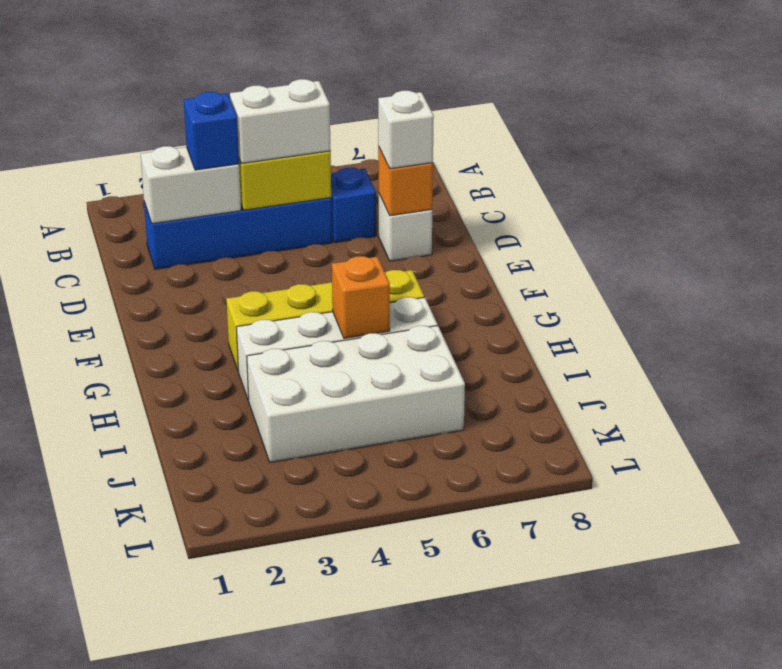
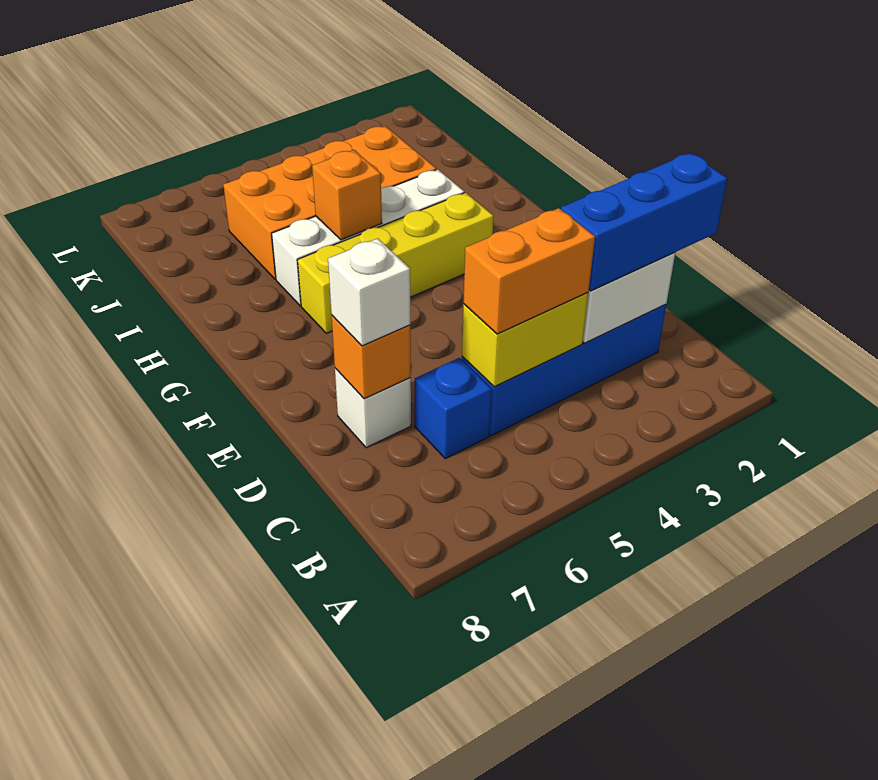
blue brick C3 level 3 -> blue brick C1:C3 level 3
white brick C4:C5 level 3 -> orange brick C4:C5 level 3
white brick I3:J6 level 1 -> orange brick I3:J6 level 1

